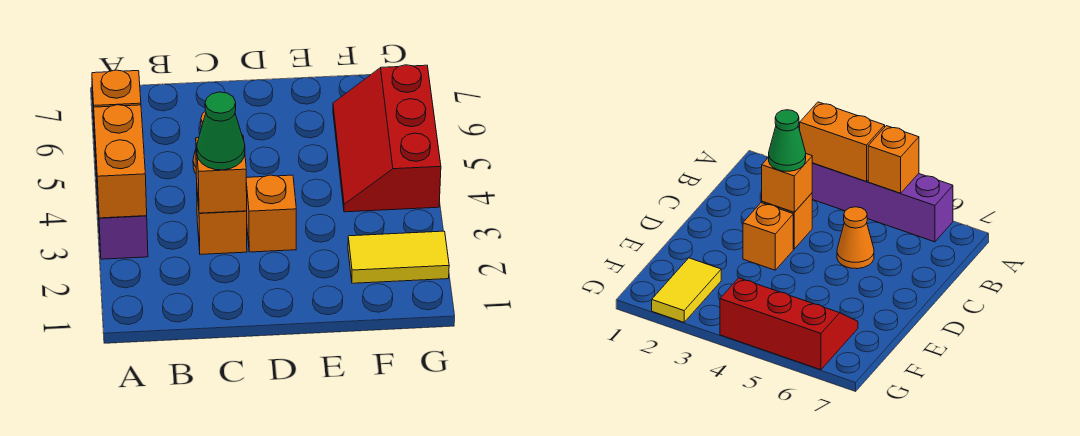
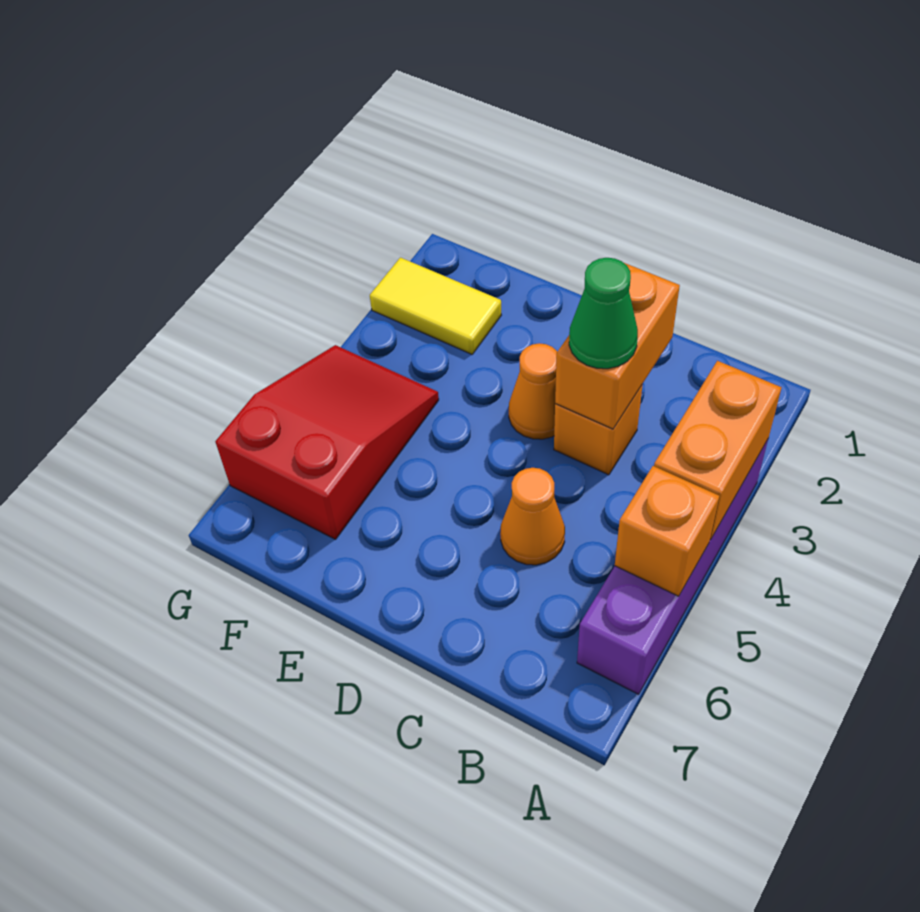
orange brick C3 level 2 -> orange brick C2:C3 level 2
orange brick D3 level 1 -> orange cone D3 level 1
red slope F4:G6 level 1 top G -> red slope F4:G6 level 1 top 6

